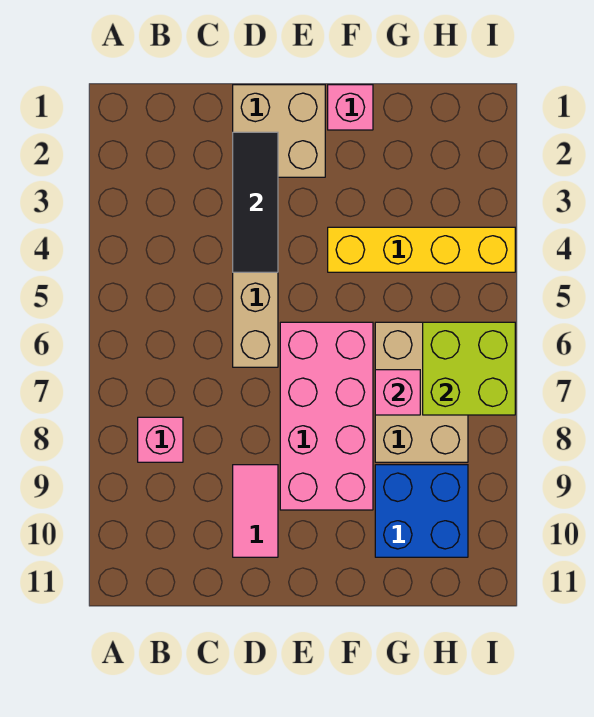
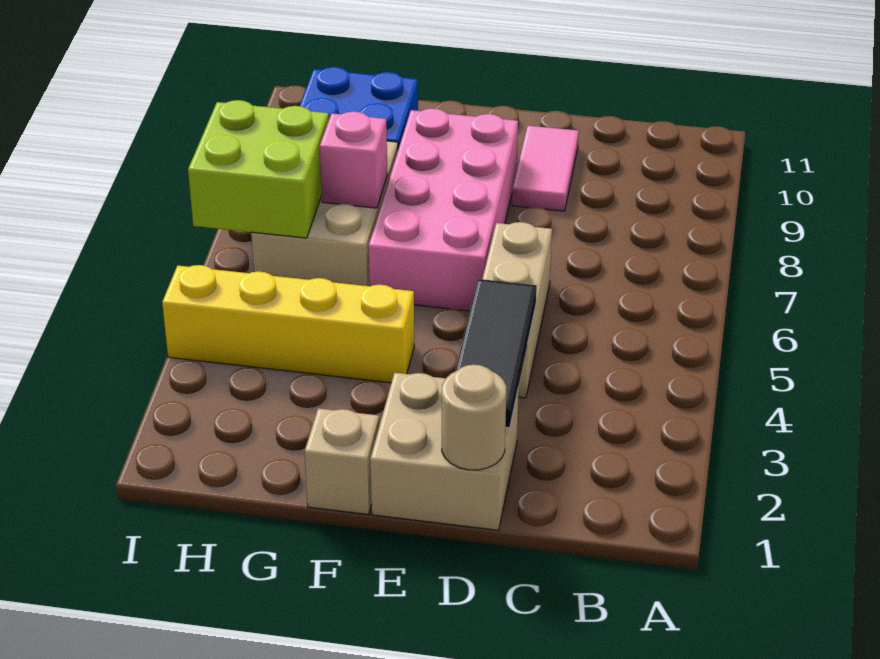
pink brick B8 level 1 -> none
none -> tan round brick D1 level 2
pink brick F1 level 1 -> tan brick F1 level 1

